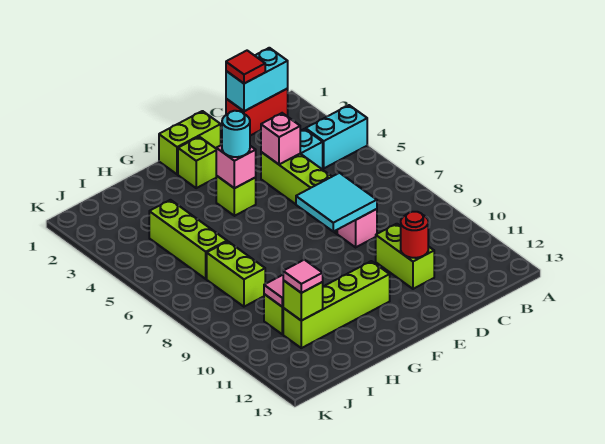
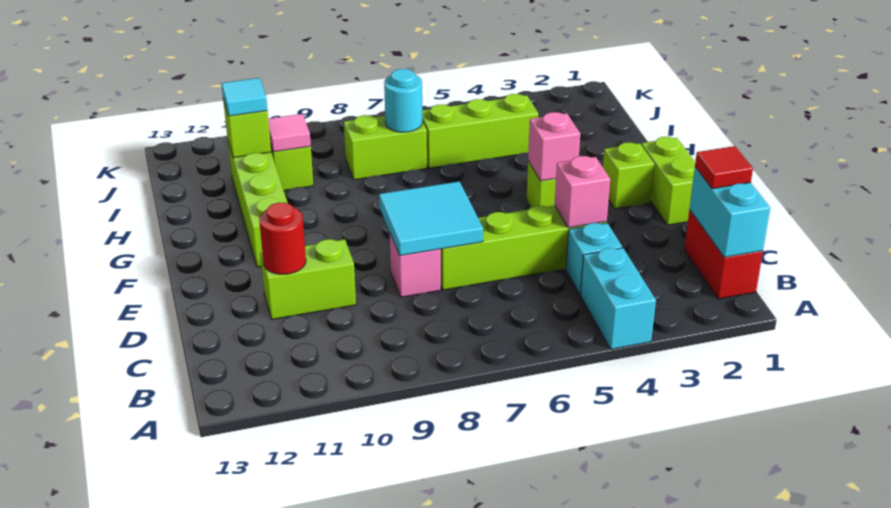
cyan round brick F4 level 3 -> cyan round brick I7 level 2
pink tile I11 level 3 -> cyan tile I11 level 3

